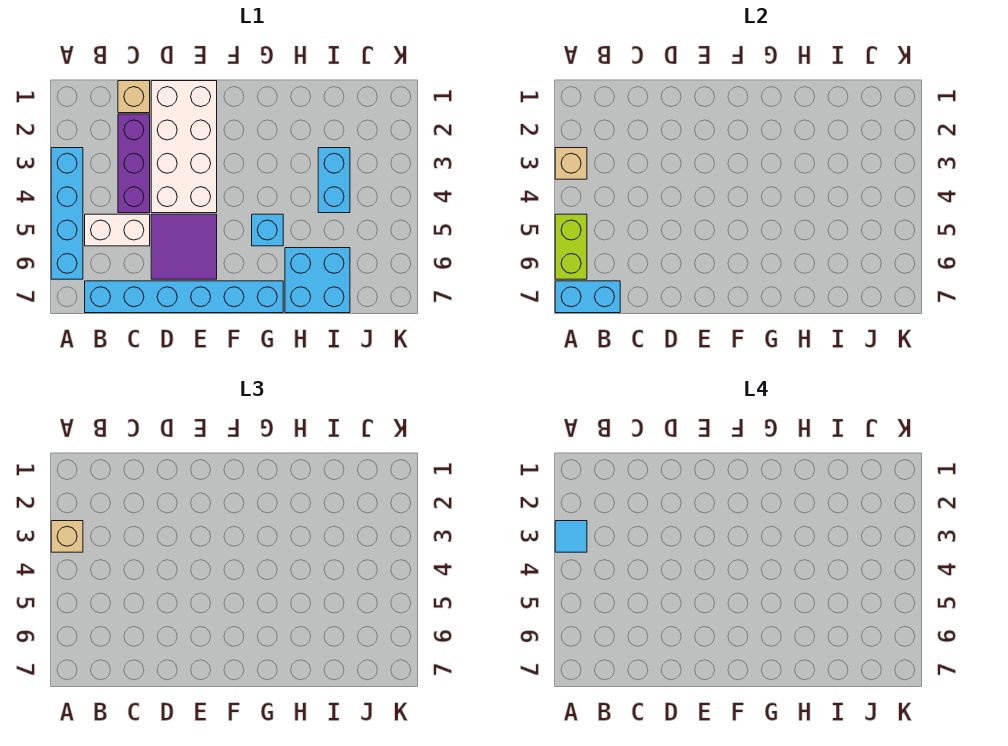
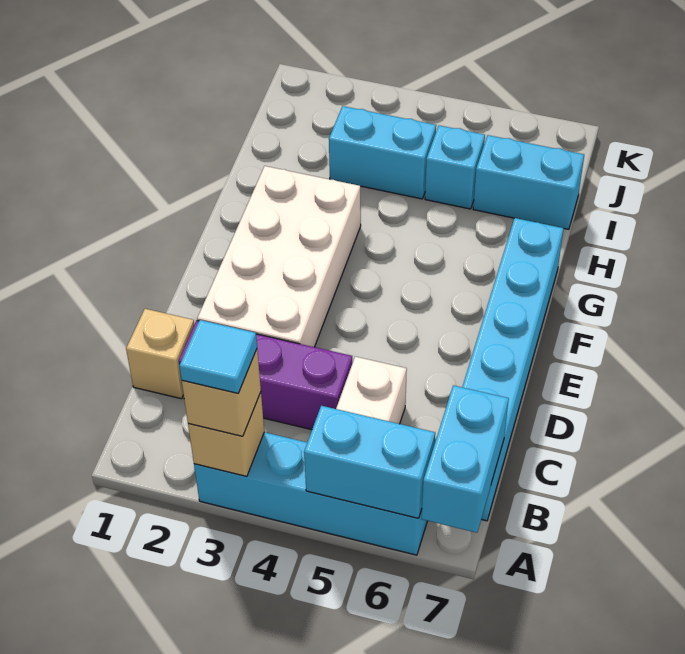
lime brick A5:A6 level 2 -> cyan brick A5:A6 level 2
white brick D1:E4 level 1 -> white brick D2:G3 level 1
purple tile D5:E6 level 1 -> none
cyan brick G5 level 1 -> cyan brick I5 level 1
cyan brick H6:I7 level 1 -> cyan brick I6:I7 level 1

